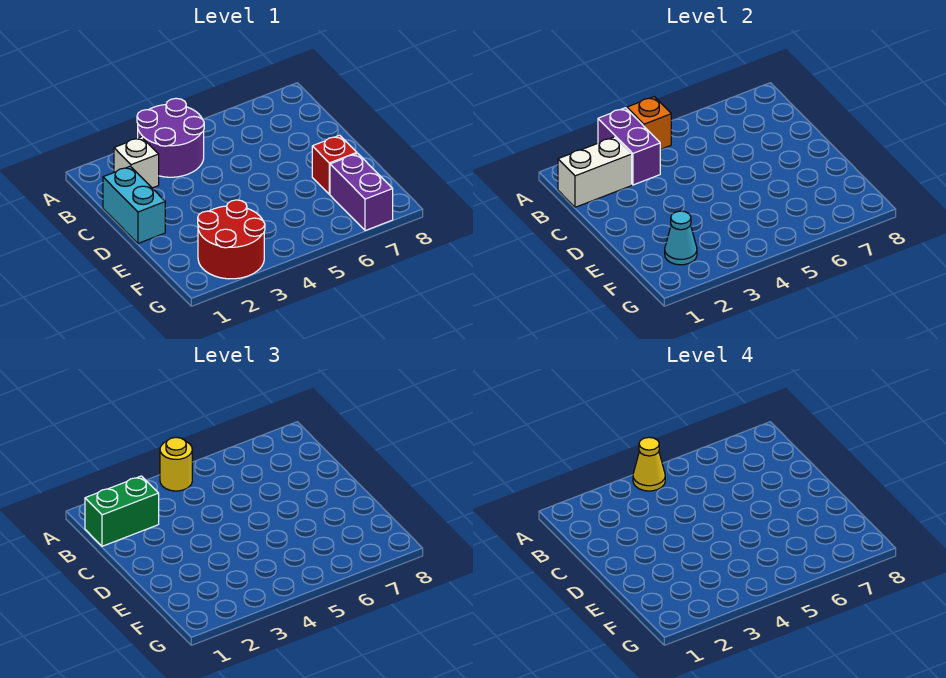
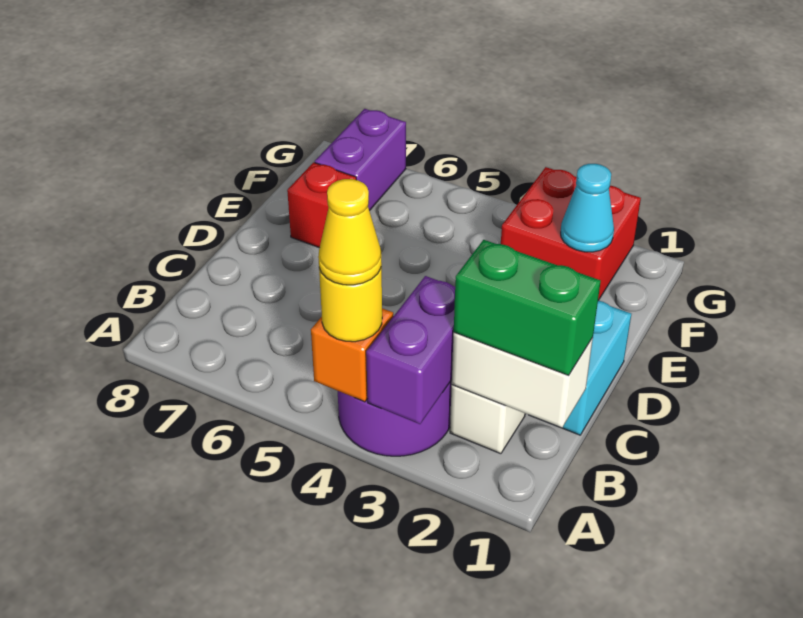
red round brick F2:G3 level 1 -> red brick F2:G3 level 1

